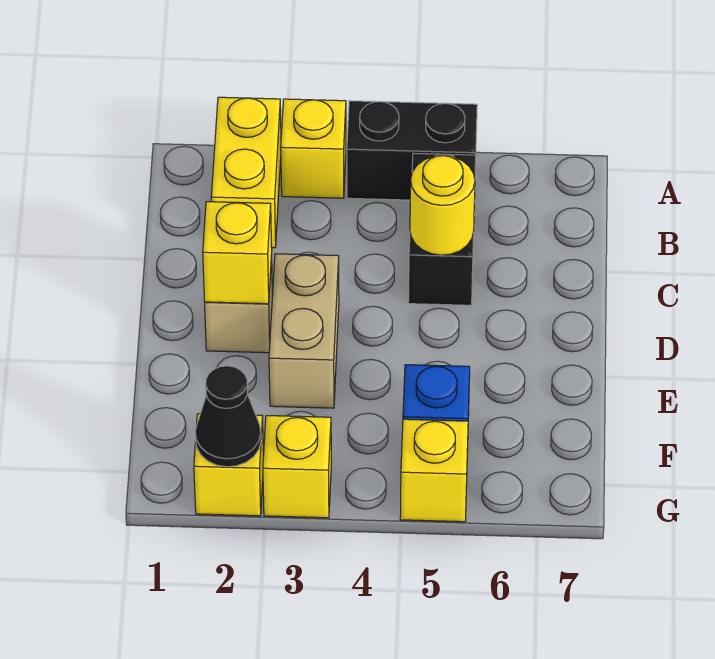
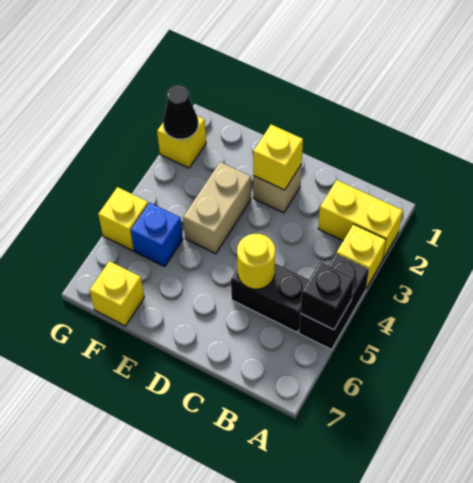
none -> black brick A5 level 2
tan brick D3:E3 level 1 -> tan brick E3:E4 level 1
yellow brick G3 level 1 -> yellow brick F7 level 1

